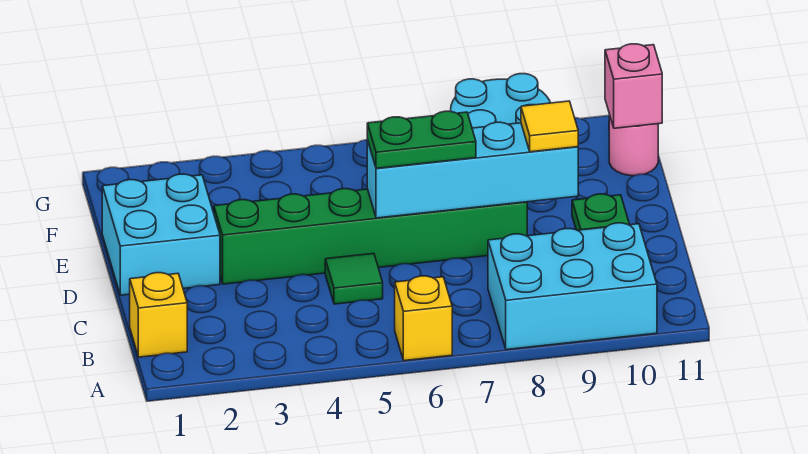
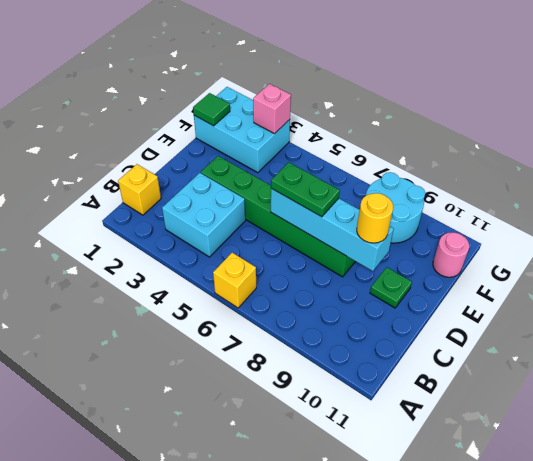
cyan brick A8:B10 level 1 -> cyan brick F1:G3 level 1
green tile C5 level 1 -> green tile F1 level 2
cyan brick D1:E2 level 1 -> cyan brick B3:C4 level 1
yellow tile D9 level 3 -> yellow round brick D9 level 3
pink brick F11 level 2 -> pink brick G3 level 2

